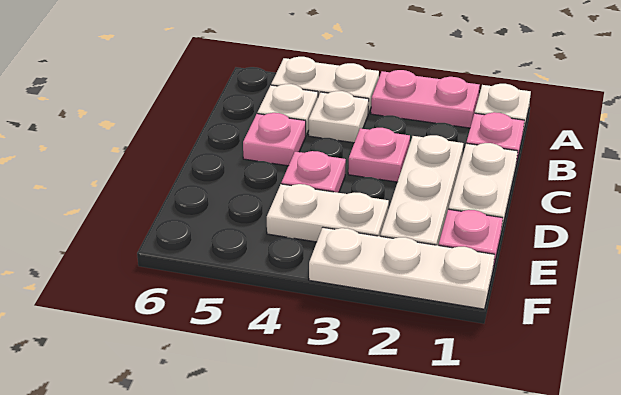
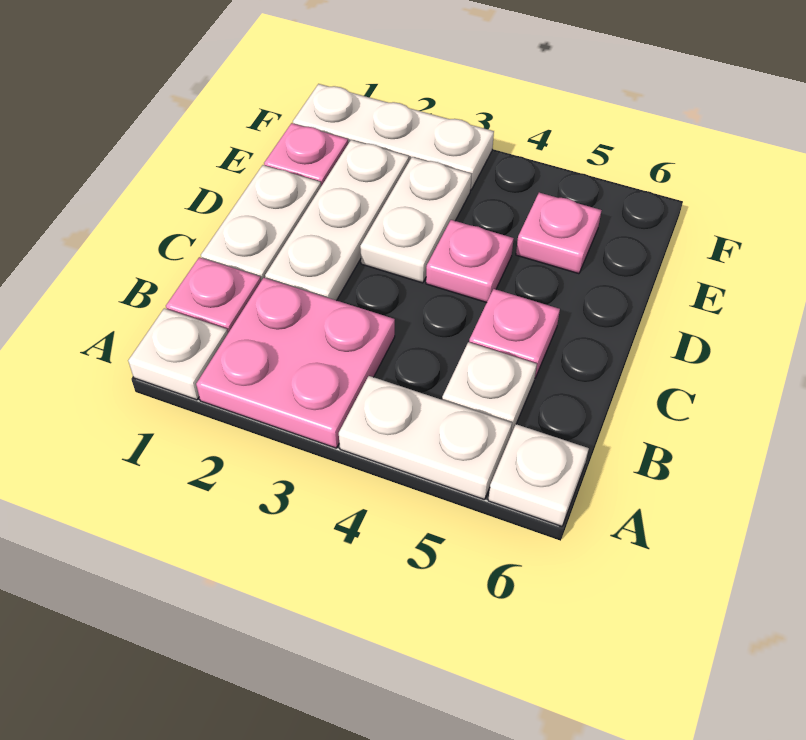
pink plate A2:A3 level 1 -> pink plate A2:B3 level 1
white plate B4 level 1 -> white plate A6 level 1
pink plate C3 level 1 -> pink plate E5 level 1
white plate E3:E4 level 1 -> white plate D3:E3 level 1

